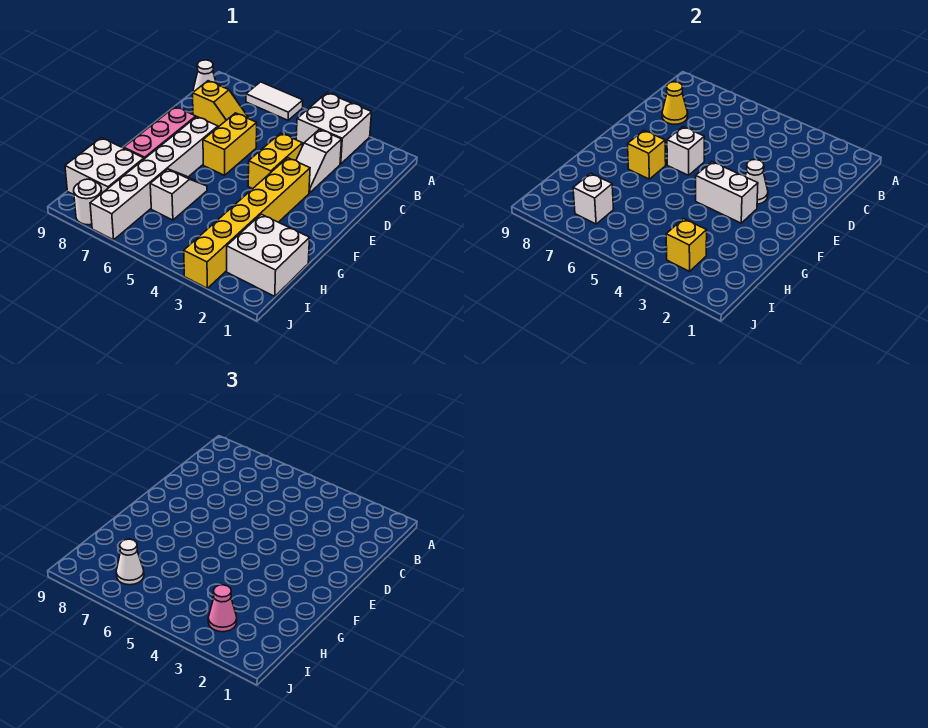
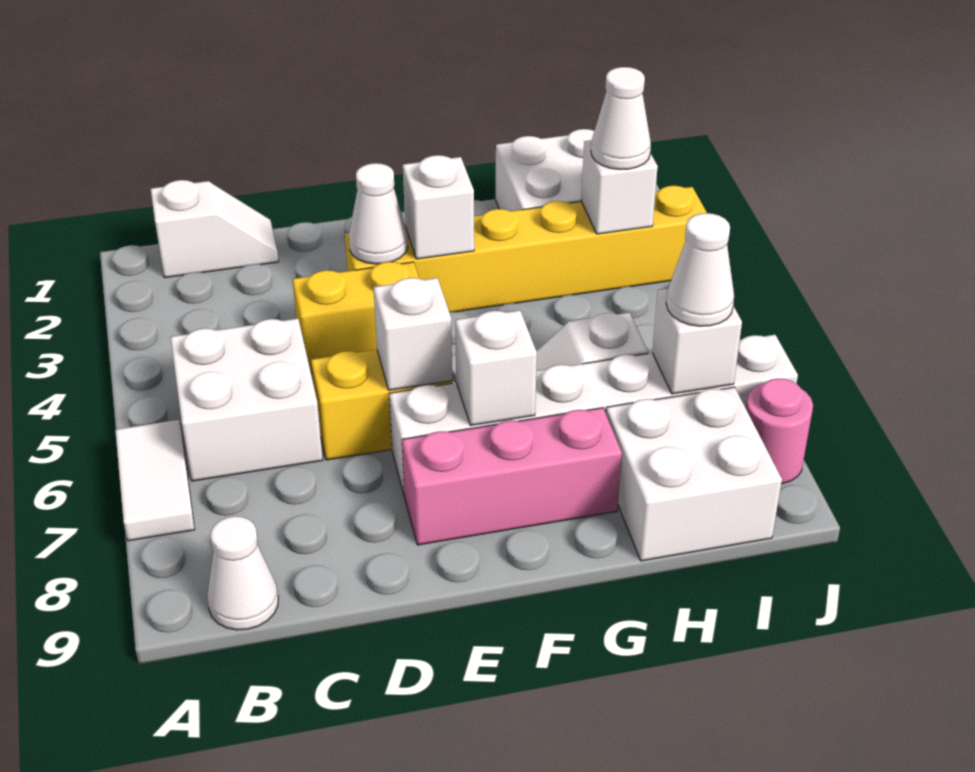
white brick A3:B4 level 1 -> white brick B5:C6 level 1
white slope C3:D3 level 1 top C -> white slope B1:C1 level 1 top B
yellow slope C7:C8 level 1 top 8 -> none
yellow cone C8 level 2 -> none
white brick F3:F4 level 2 -> white brick F3 level 2
yellow brick F7 level 2 -> white brick F7 level 2
yellow brick I3 level 2 -> white brick I3 level 2
pink cone I3 level 3 -> white cone I3 level 3
white round brick J8 level 1 -> pink round brick J8 level 1

